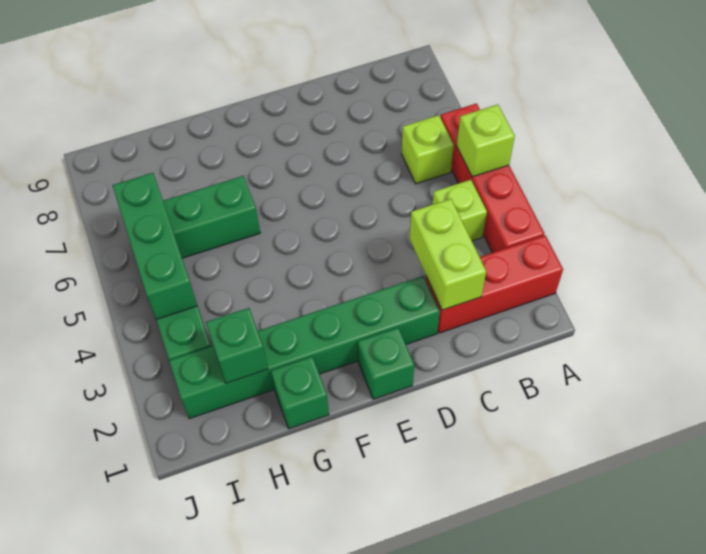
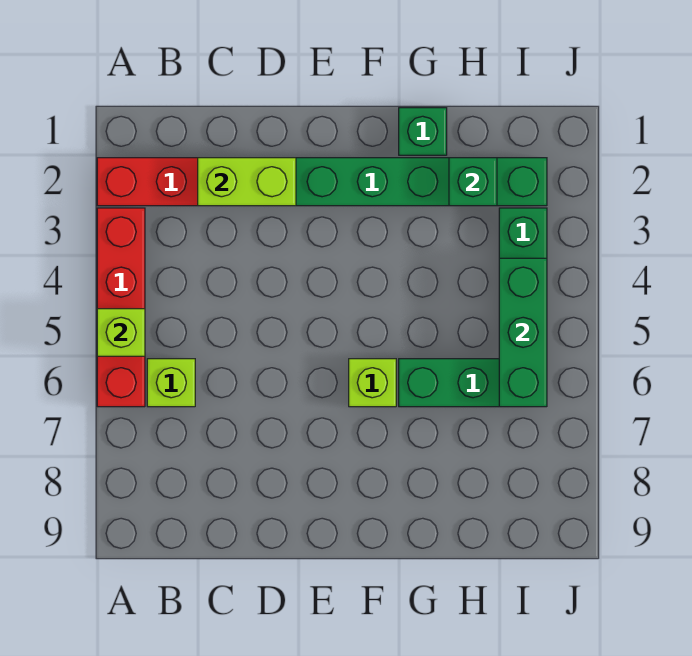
lime brick B4 level 1 -> lime brick F6 level 1
lime brick C2:C3 level 2 -> lime brick C2:D2 level 2
green brick E1 level 1 -> none

